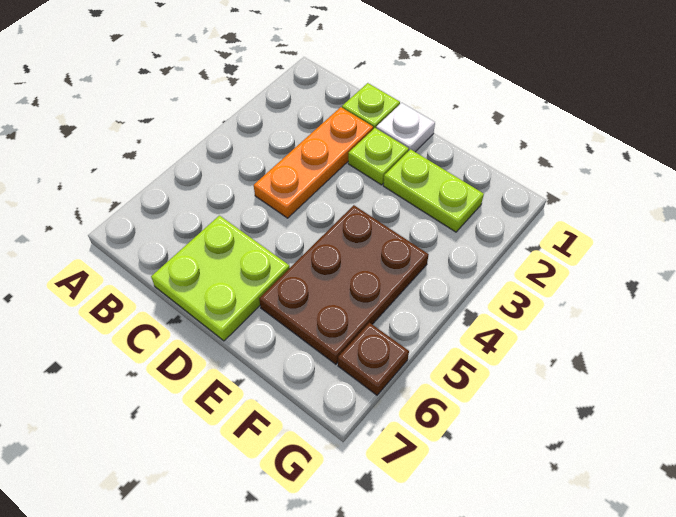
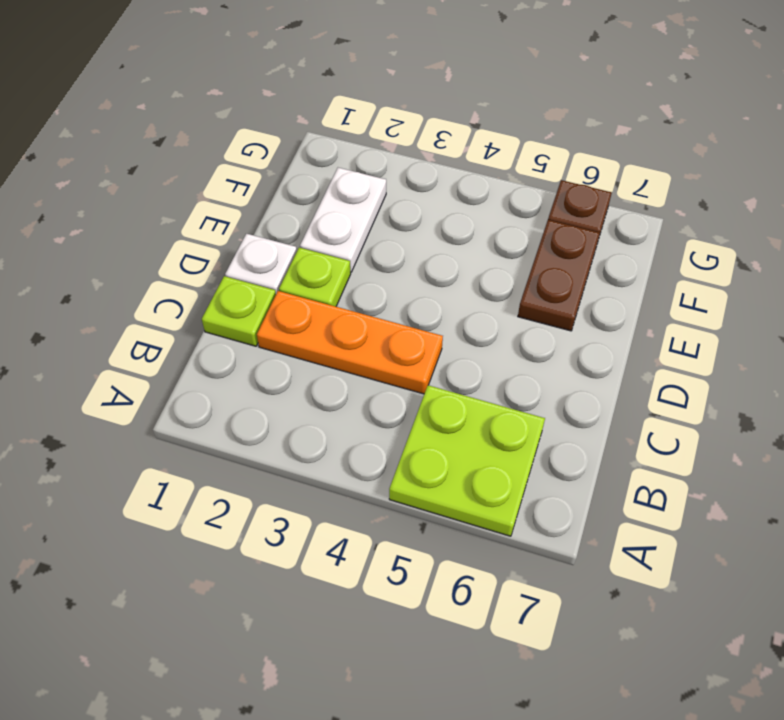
lime plate C6:D7 level 1 -> lime plate A5:B6 level 1
lime plate E2:F2 level 1 -> white plate E2:F2 level 1
brown plate E4:F6 level 1 -> brown plate E6:F6 level 1

